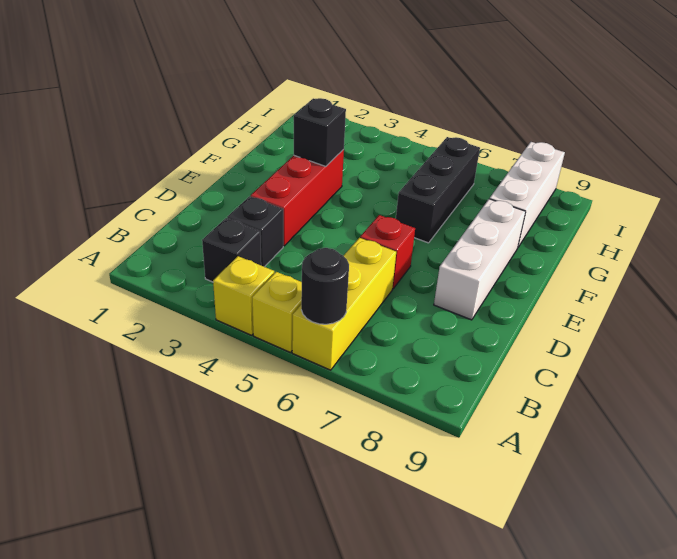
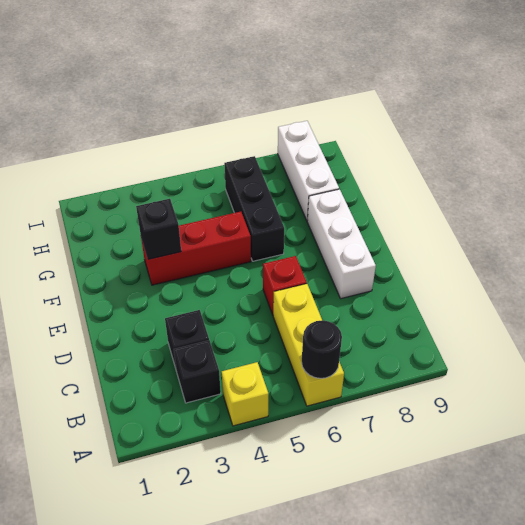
yellow brick A5 level 1 -> none
red brick D3:F3 level 1 -> red brick F3:F5 level 1

